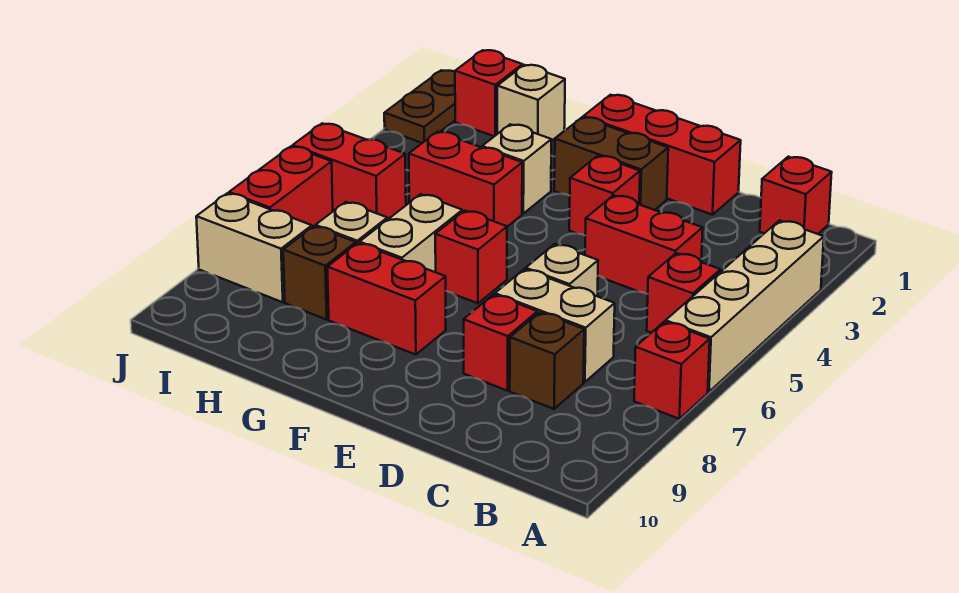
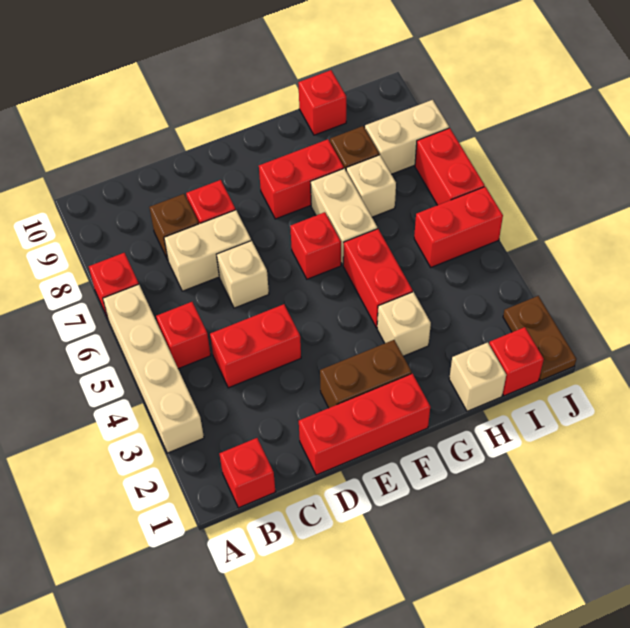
red brick E3 level 1 -> red brick H10 level 1
red brick G4:H4 level 1 -> red brick G4:G5 level 1

